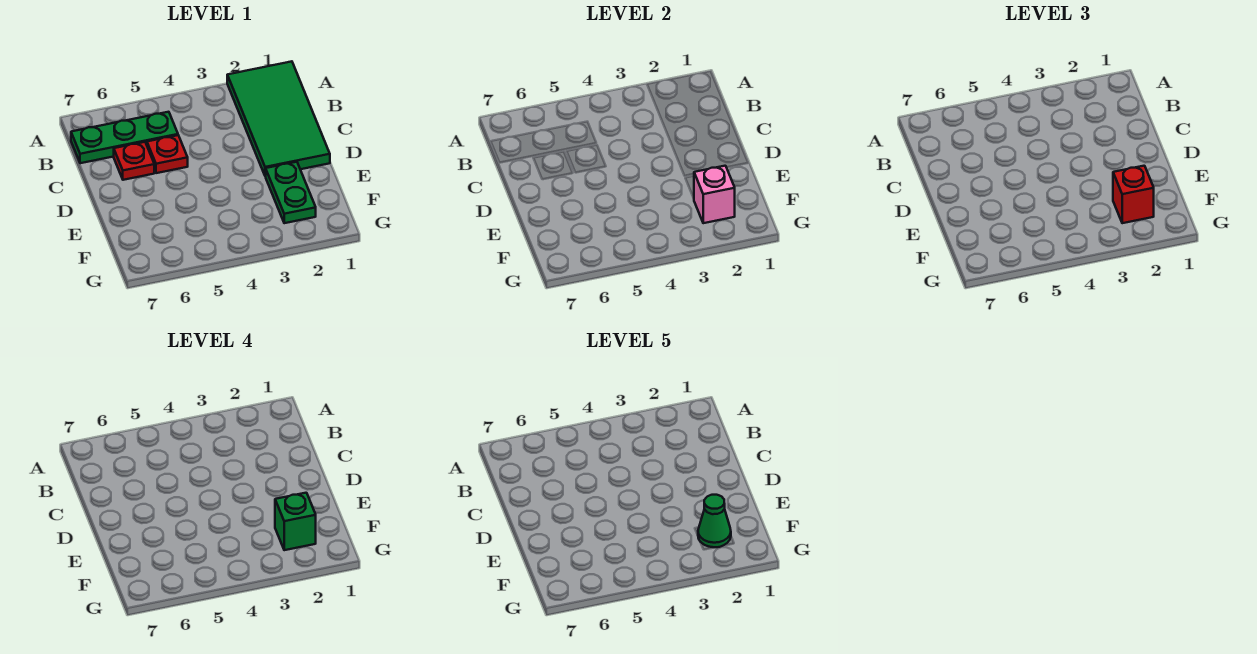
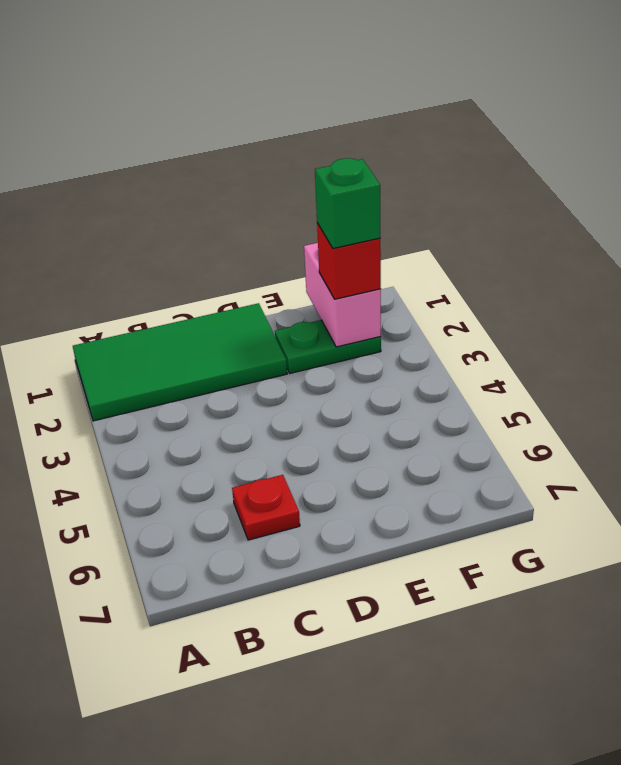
green plate B5:B7 level 1 -> none
red plate C5 level 1 -> none
pink brick F2 level 2 -> pink brick F1:F2 level 2
green cone F2 level 5 -> none

